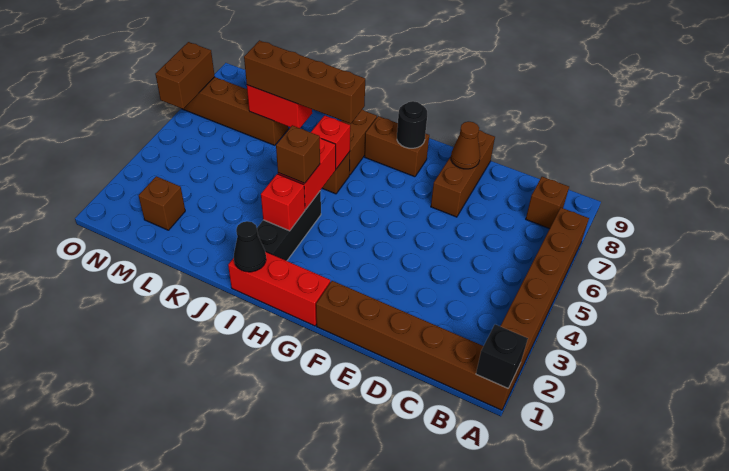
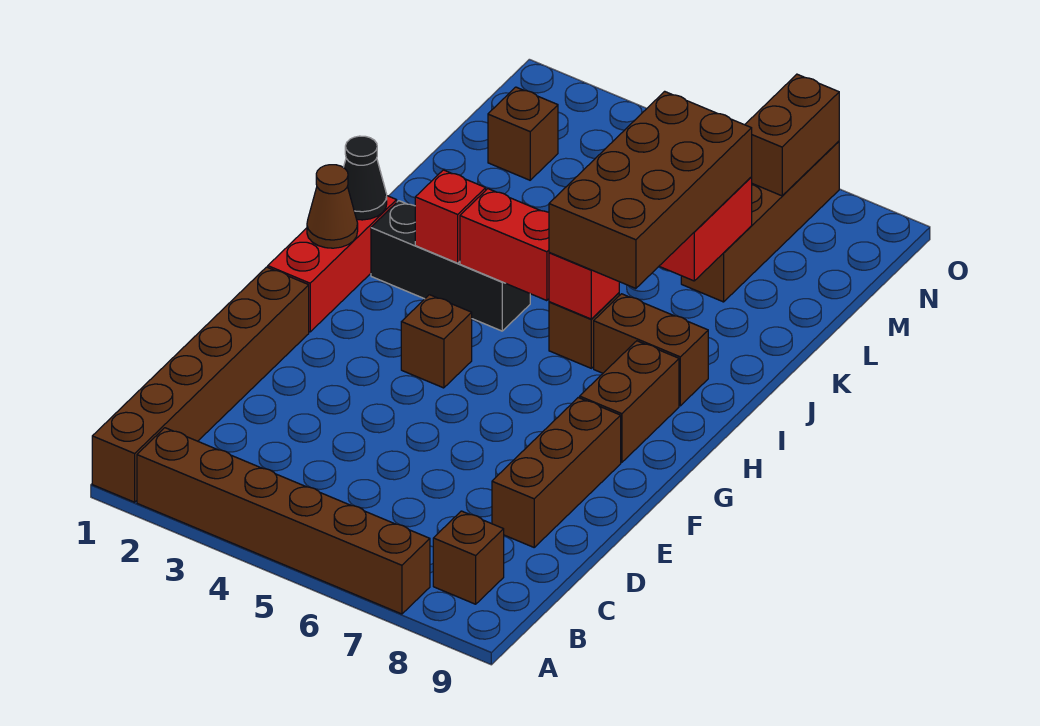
black brick A1 level 2 -> none
brown brick E7:E9 level 1 -> brown brick D8:F8 level 1
brown cone E8 level 2 -> brown cone H1 level 2
black round brick G8 level 2 -> none
brown brick I4 level 3 -> brown brick G4 level 1
brown brick I7:L7 level 3 -> brown brick I6:L7 level 3
brown brick O6:O7 level 2 -> brown brick N7:O7 level 2

